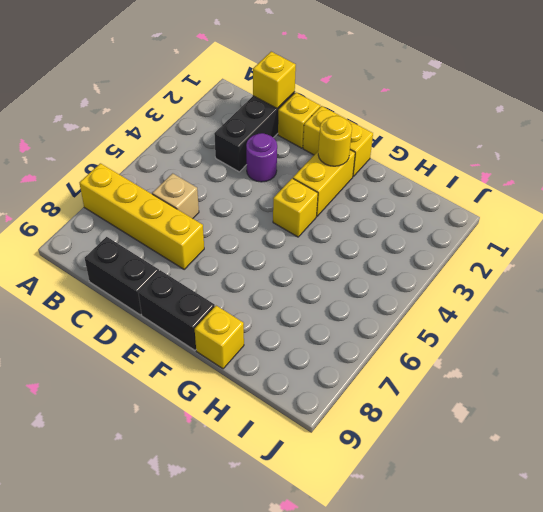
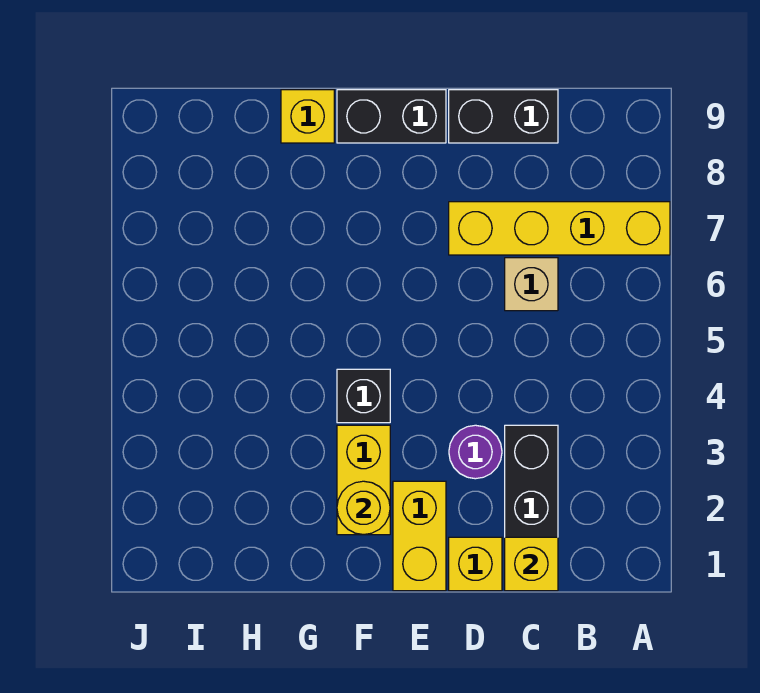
yellow brick E1:F1 level 1 -> yellow brick E1:E2 level 1
yellow brick F4 level 1 -> black brick F4 level 1

